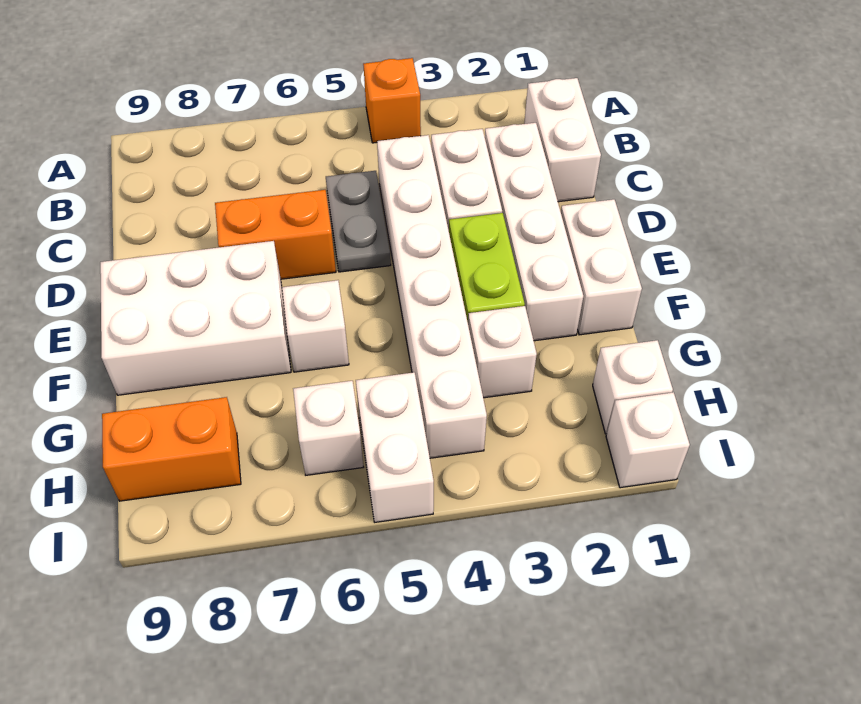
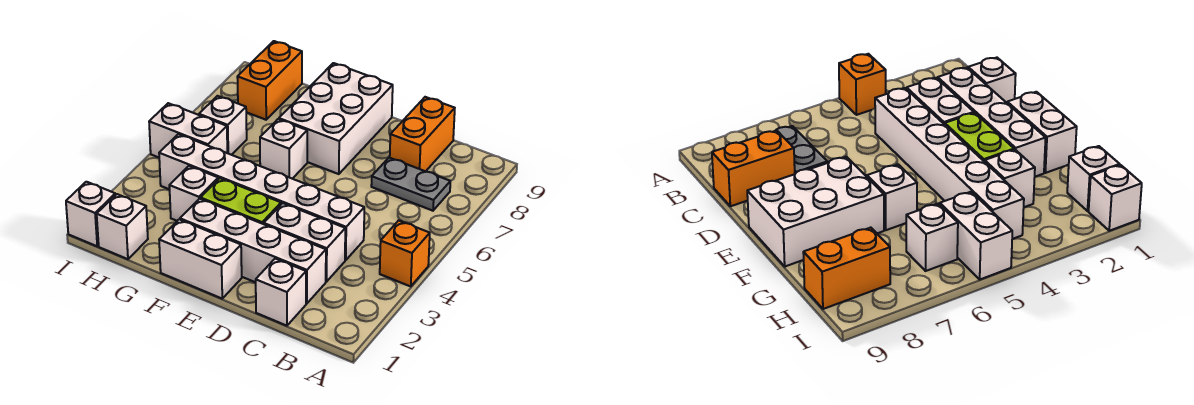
white brick B1:C1 level 1 -> white brick C1 level 1
grey plate C5:D5 level 1 -> grey plate B7:C7 level 1
orange brick D6:D7 level 1 -> orange brick C8:C9 level 1

